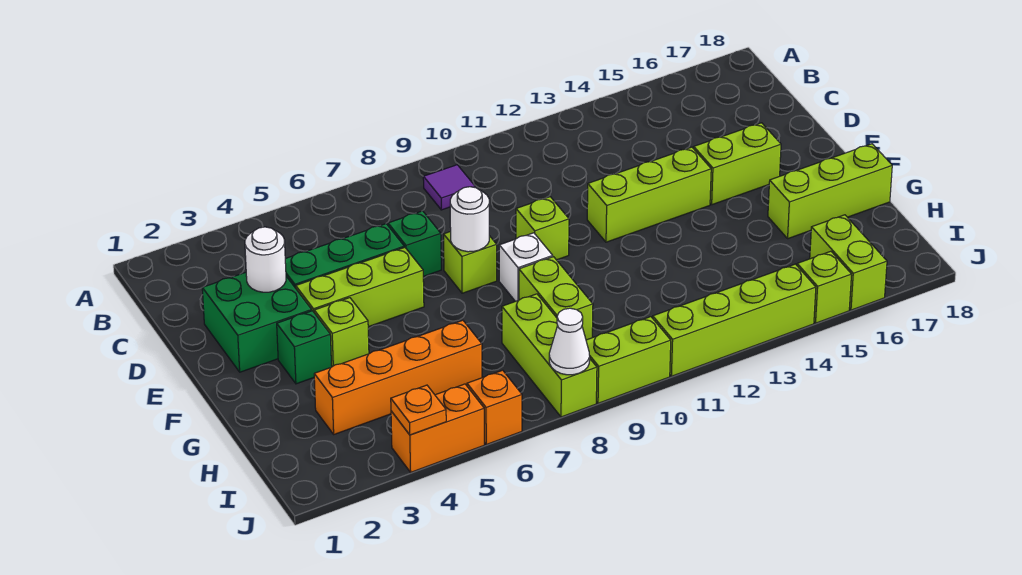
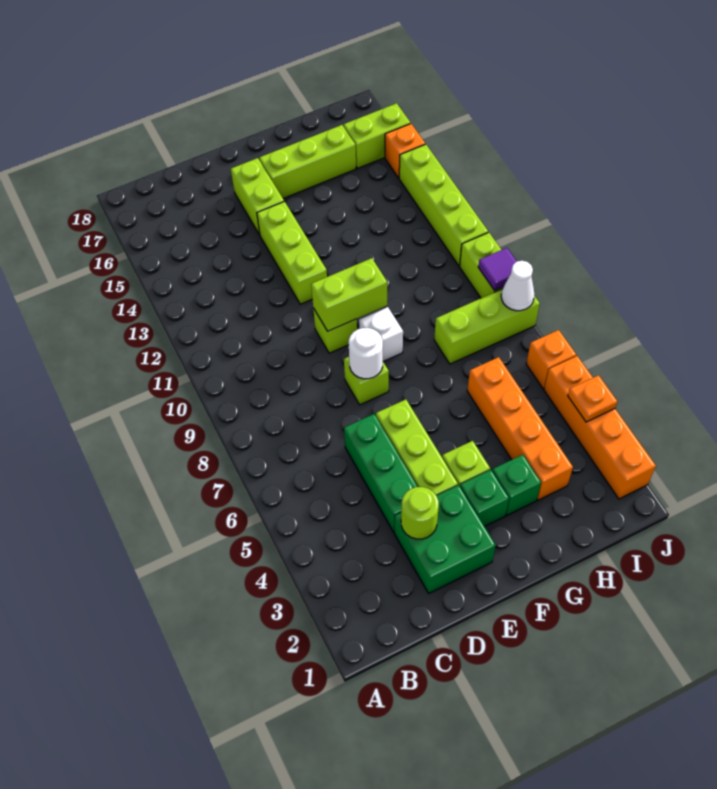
purple tile B9 level 1 -> purple tile J9 level 2
white round brick D3 level 2 -> lime round brick D3 level 2
green brick D7 level 1 -> green brick G3 level 1
lime brick G9:H9 level 1 -> lime brick E10:F10 level 2
lime brick G16:G18 level 1 -> lime brick F16:H16 level 1
orange brick J4:J5 level 1 -> orange brick J2:J5 level 1
lime brick J15 level 1 -> orange brick J15 level 1

